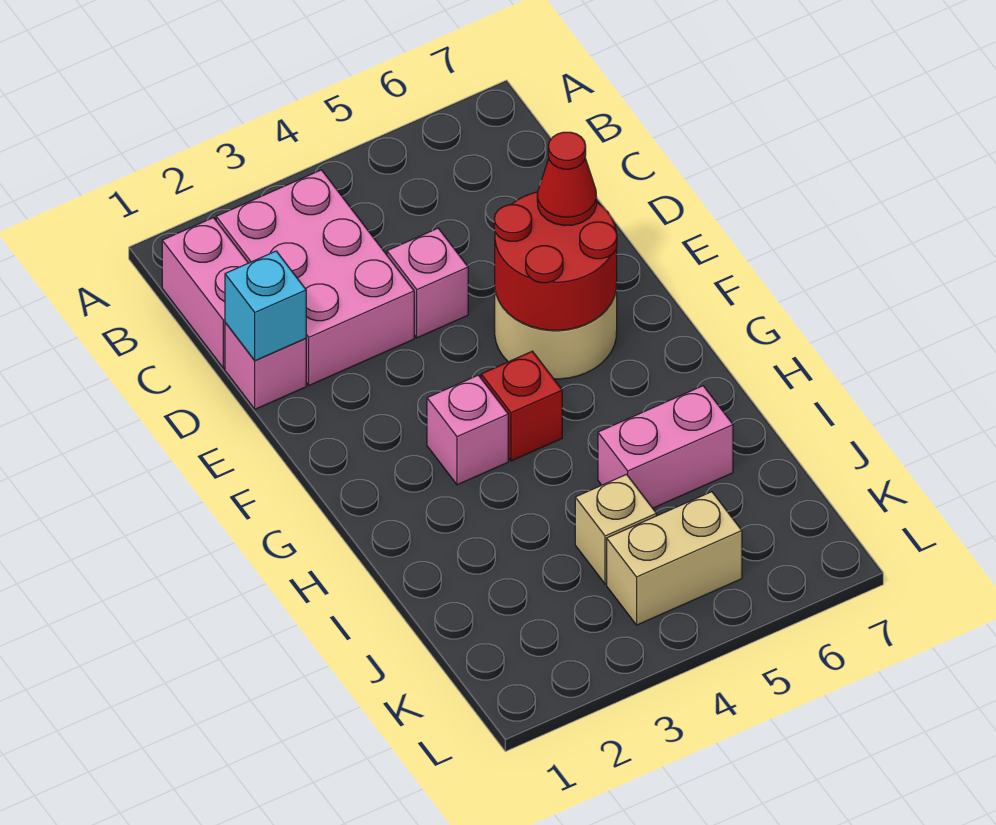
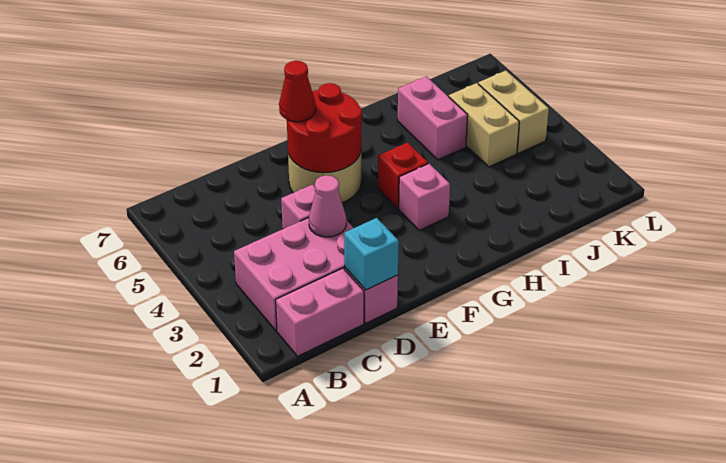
none -> pink cone D3 level 2
tan brick J4 level 1 -> tan brick J4:J5 level 1

